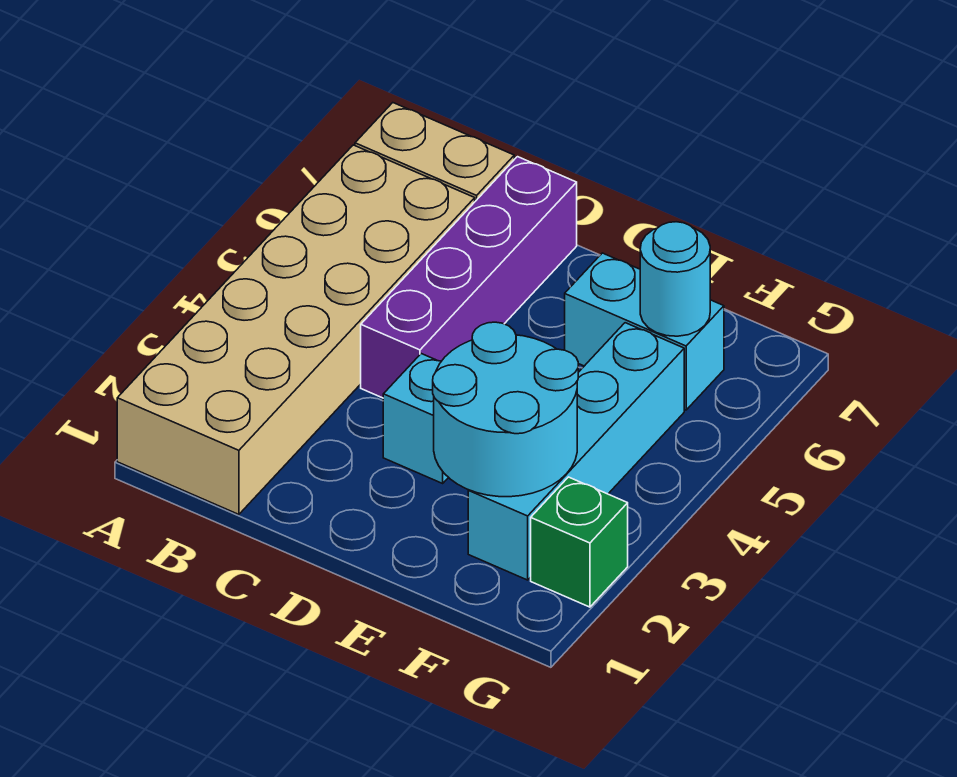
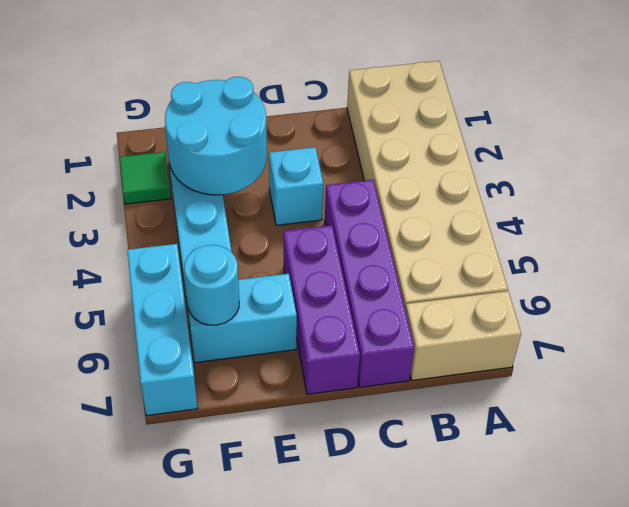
none -> purple brick D5:D7 level 1
green brick G2 level 1 -> green tile G2 level 1
none -> cyan brick G5:G7 level 1

